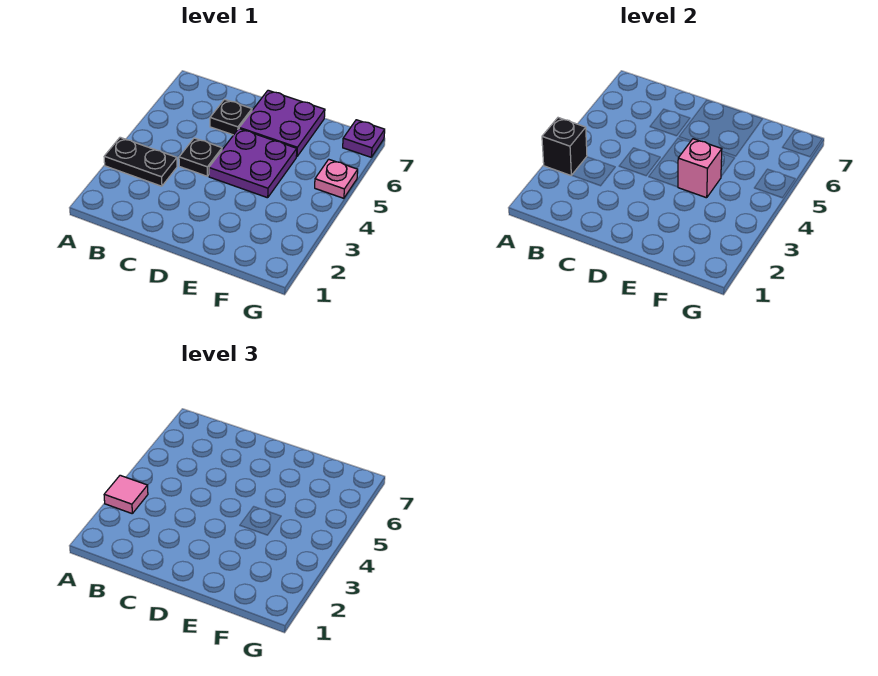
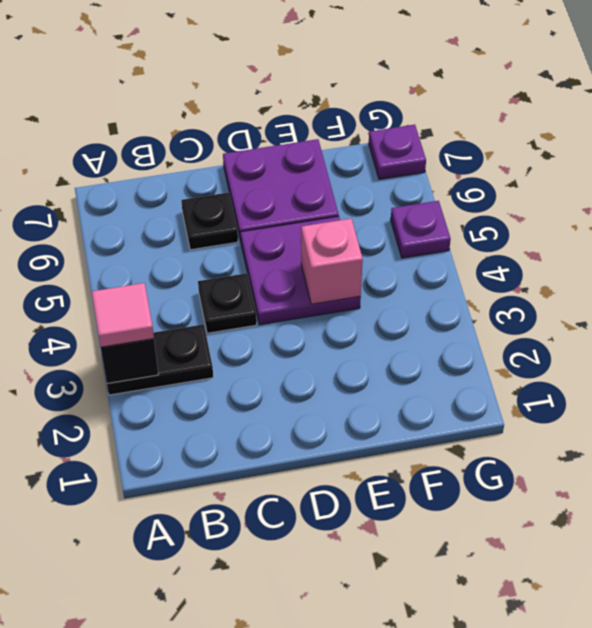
pink plate G5 level 1 -> purple plate G5 level 1

